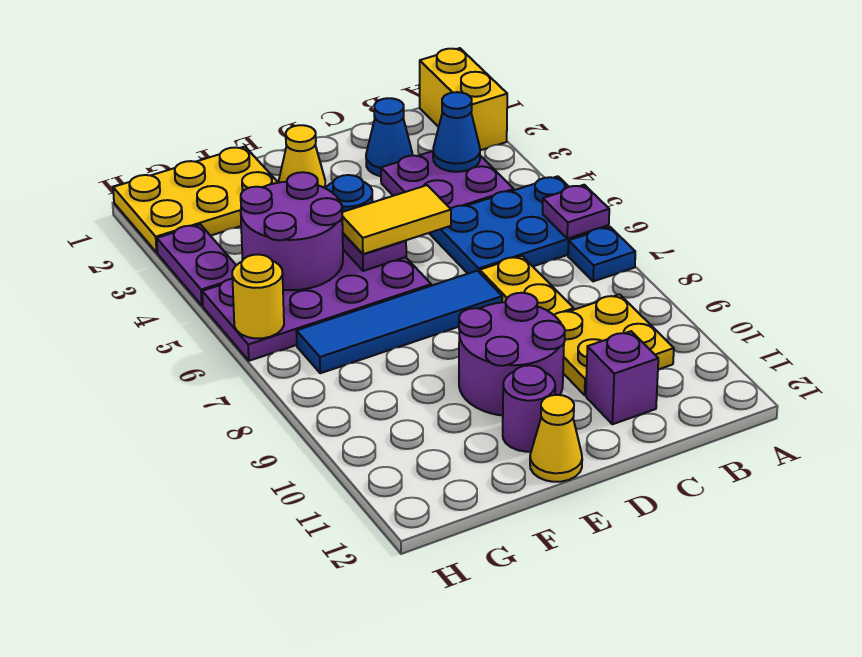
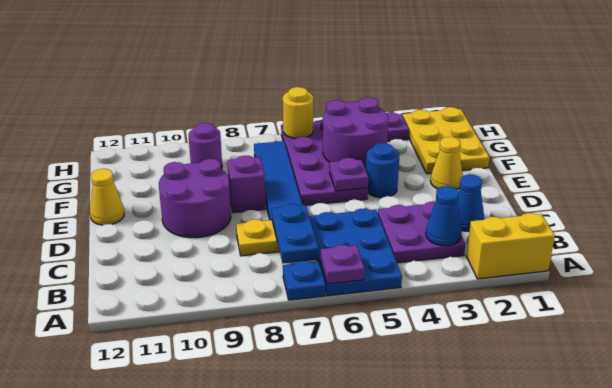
none -> blue plate B7:C7 level 2
yellow plate B9:C10 level 1 -> none
purple brick C11 level 1 -> purple brick E8 level 1
yellow tile D5:E5 level 3 -> none
purple round brick E11 level 1 -> purple round brick G9 level 1

